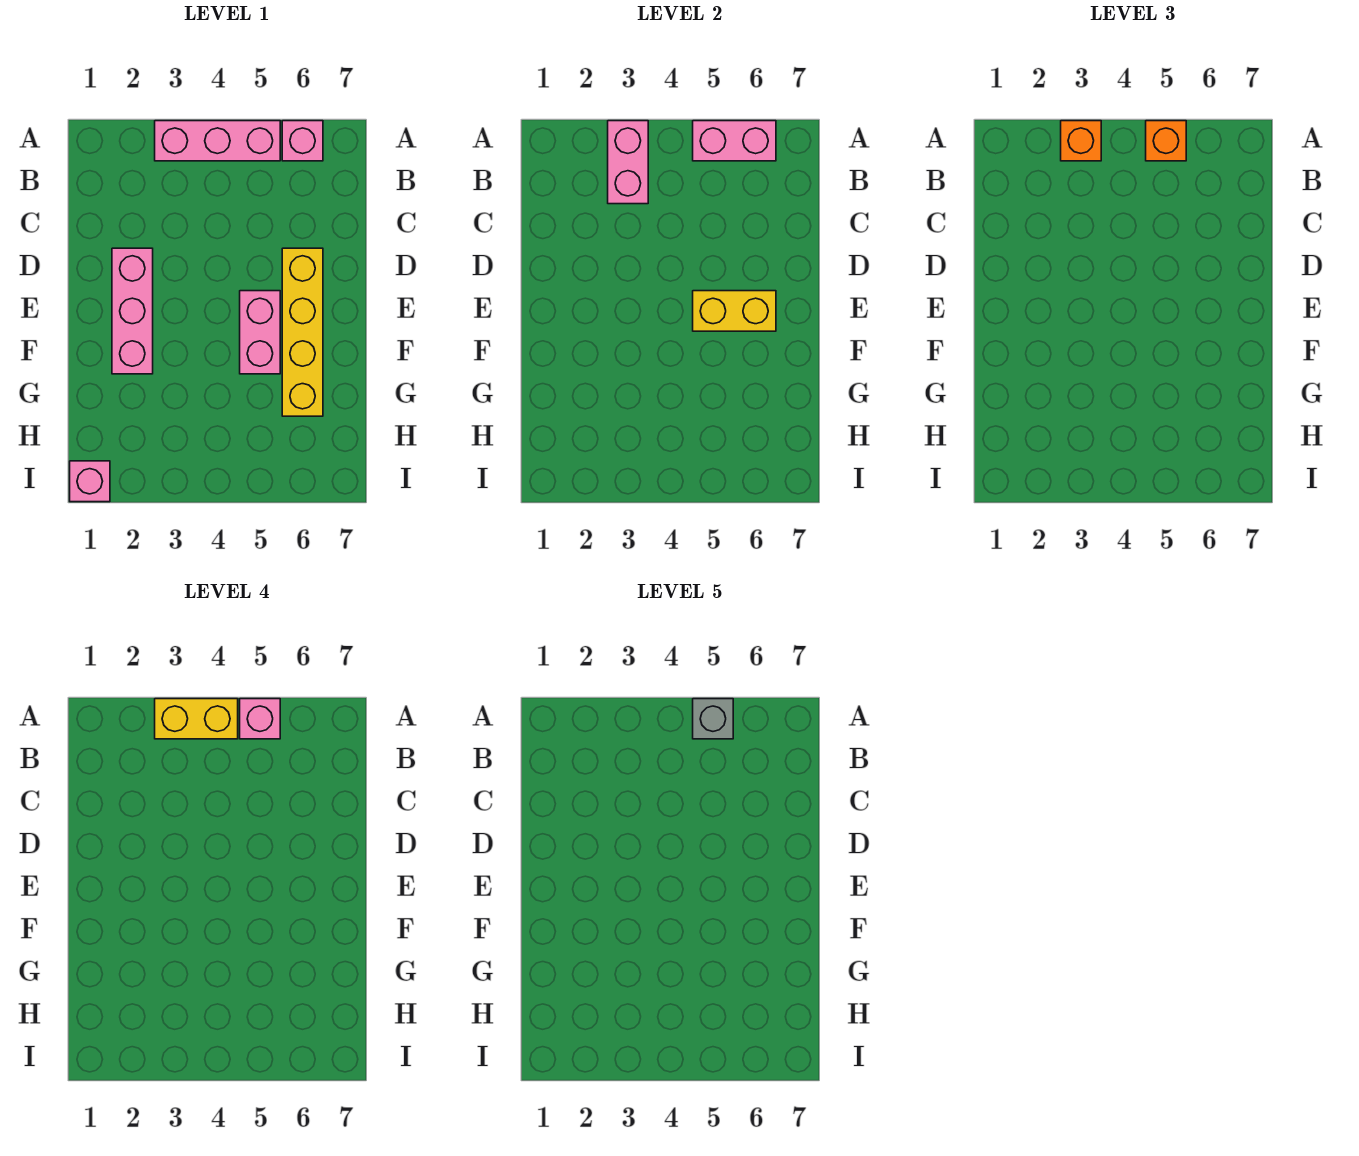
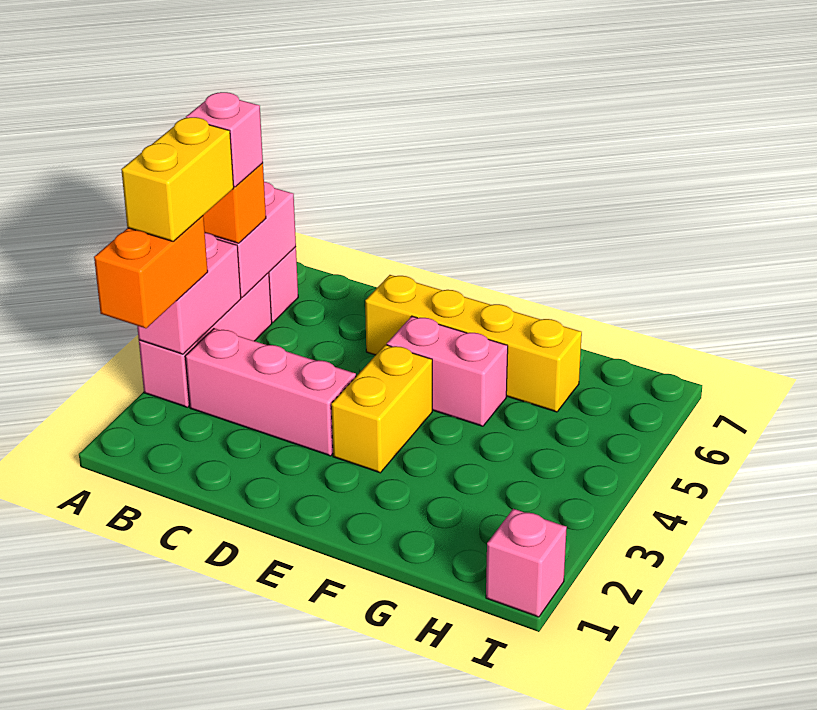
pink brick A3:B3 level 2 -> pink brick A3:A4 level 2
orange brick A3 level 3 -> orange brick A2:A3 level 3
grey brick A5 level 5 -> none
pink brick D2:F2 level 1 -> pink brick B3:D3 level 1
yellow brick E5:E6 level 2 -> yellow brick E3:E4 level 1

